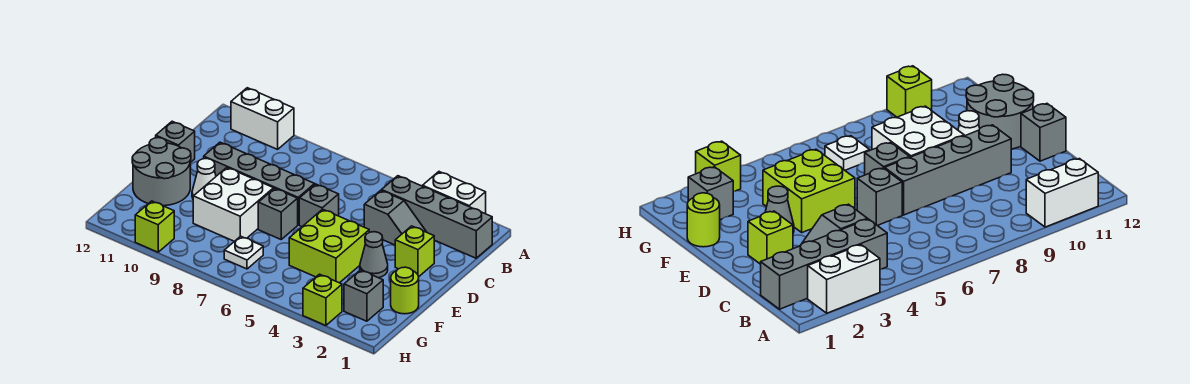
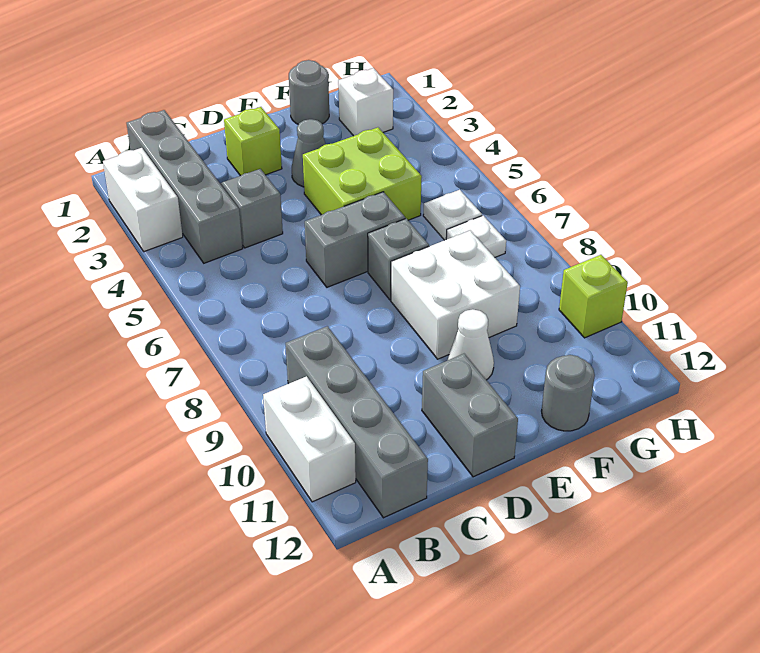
grey brick D6 level 1 -> grey brick D6:E6 level 1
grey brick D7:D10 level 1 -> grey brick B9:B12 level 1
grey brick D12 level 1 -> grey brick D11:D12 level 1
grey round brick E11:F12 level 1 -> grey round brick F12 level 1
lime round brick F1 level 1 -> grey round brick F1 level 1
grey brick G2 level 1 -> white brick G2 level 1
none -> white plate G6 level 1
lime brick H3 level 1 -> none

